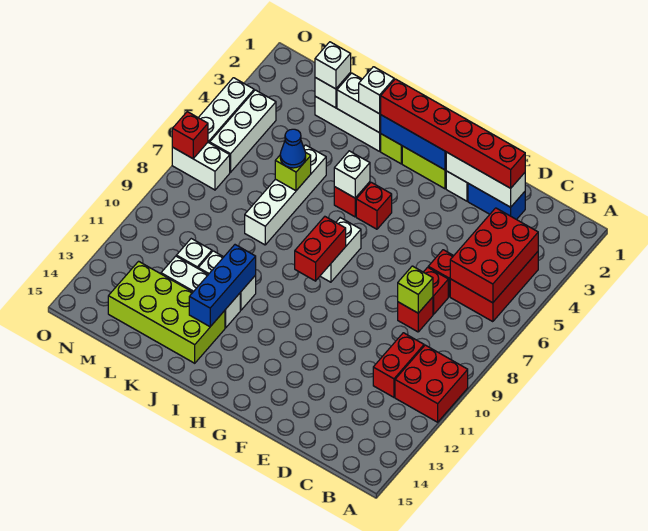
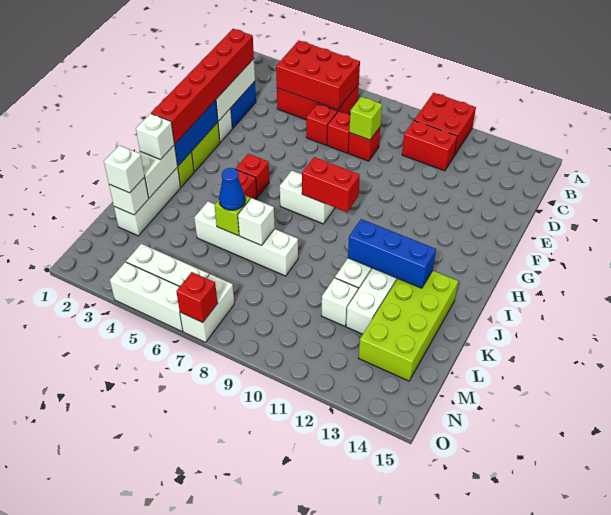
white brick I5 level 2 -> white brick K7 level 2

